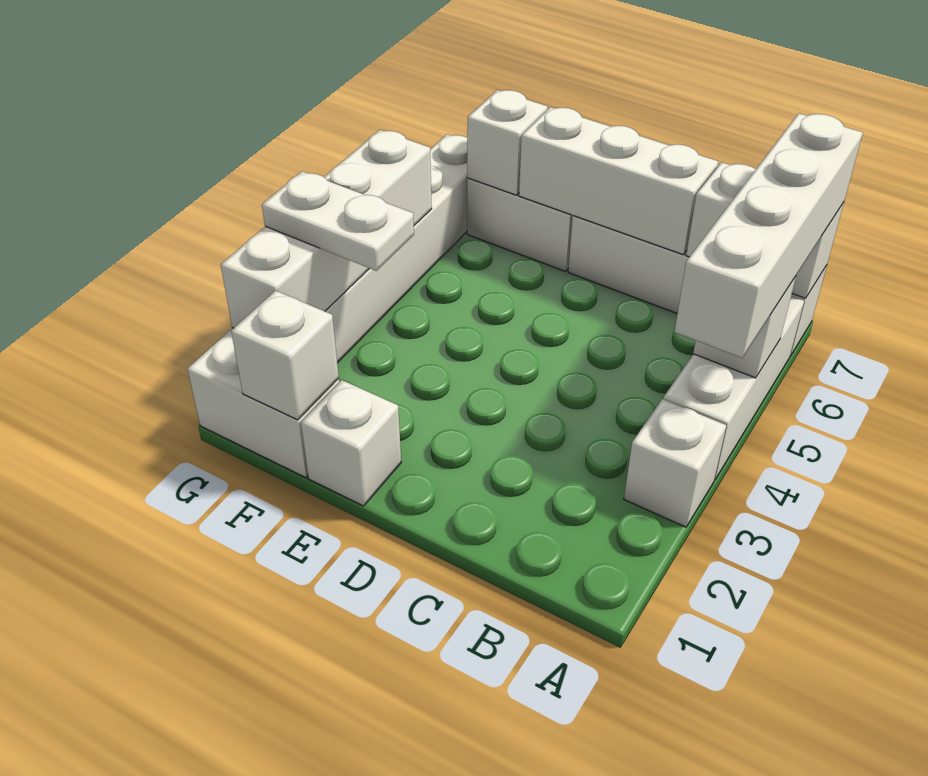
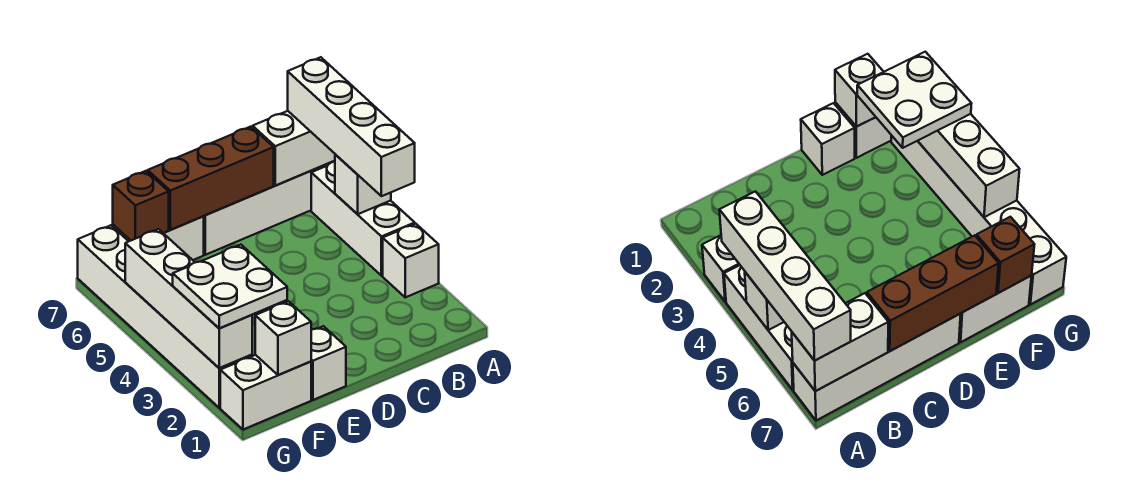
white brick C7:E7 level 2 -> brown brick C7:E7 level 2
white plate F3:G3 level 3 -> white plate F2:G3 level 3
white brick F7 level 2 -> brown brick F7 level 2

